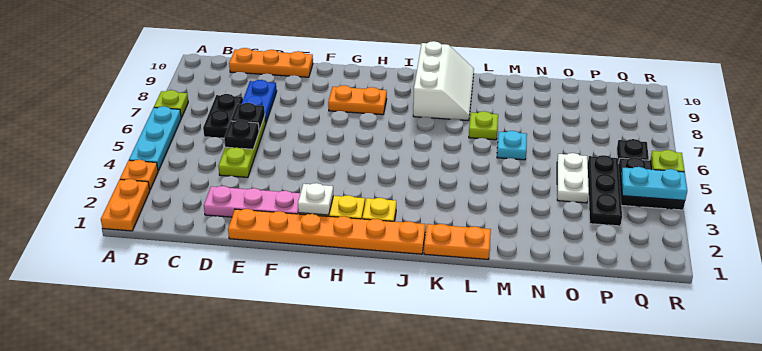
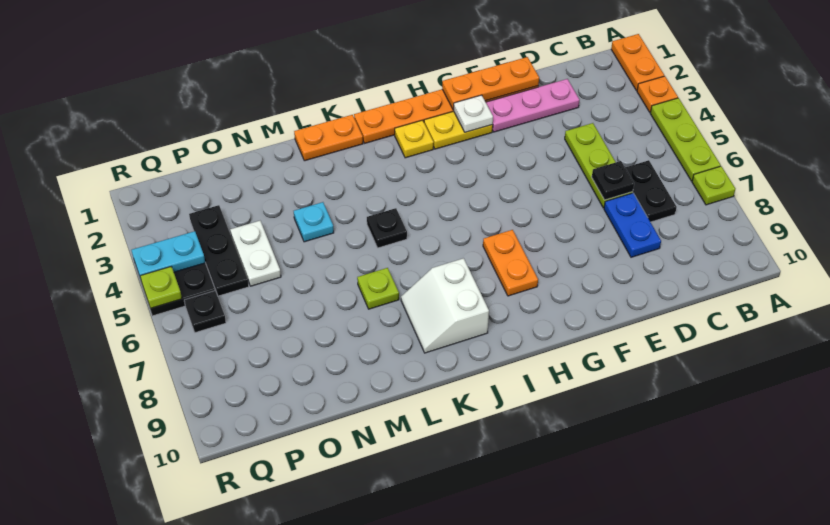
cyan plate A4:A6 level 1 -> lime plate A4:A6 level 1
orange plate C10:E10 level 1 -> orange plate E1:G1 level 2
black plate D5 level 2 -> black plate K5 level 1
orange plate G8:H8 level 1 -> orange plate H7:H8 level 1
white slope J8:K10 level 1 top J -> white slope J8:K9 level 1 top J
cyan plate M6 level 1 -> cyan plate M4 level 1

